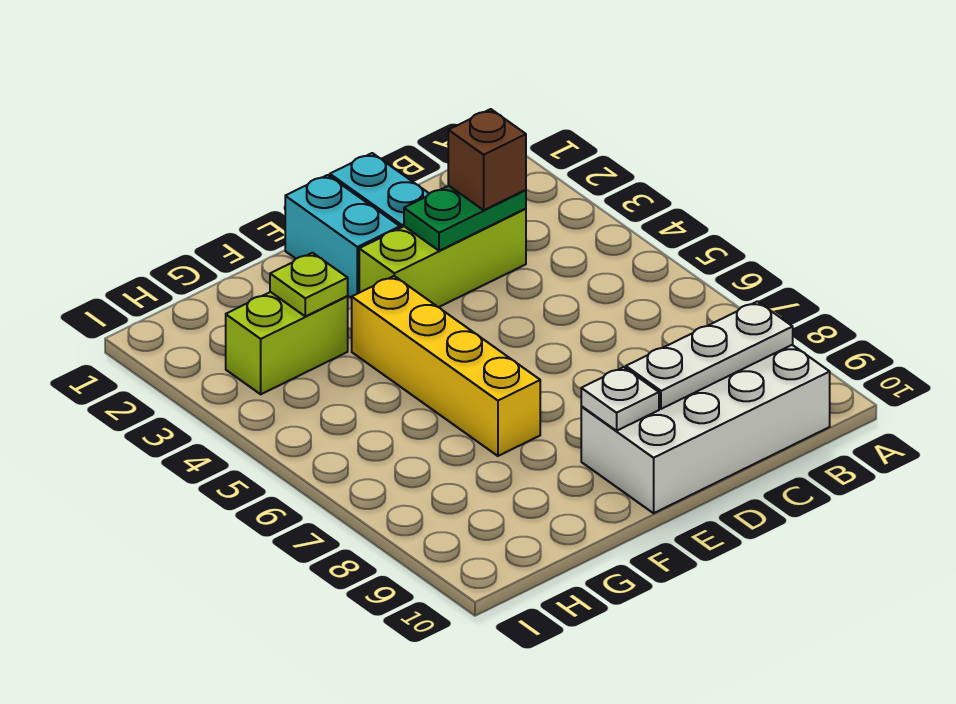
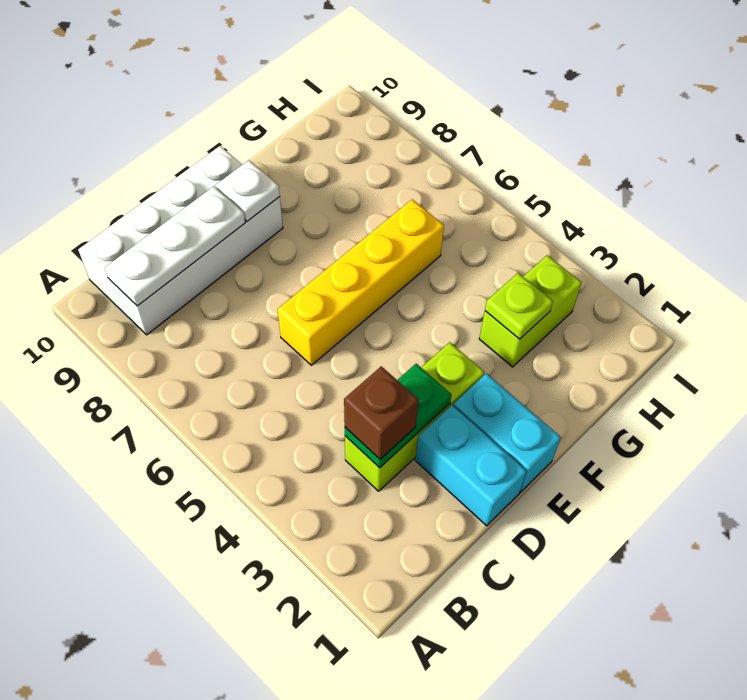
yellow brick F4:F7 level 1 -> yellow brick D6:G6 level 1

